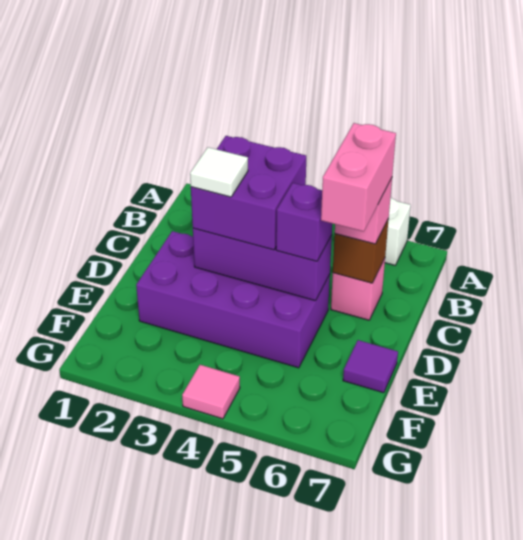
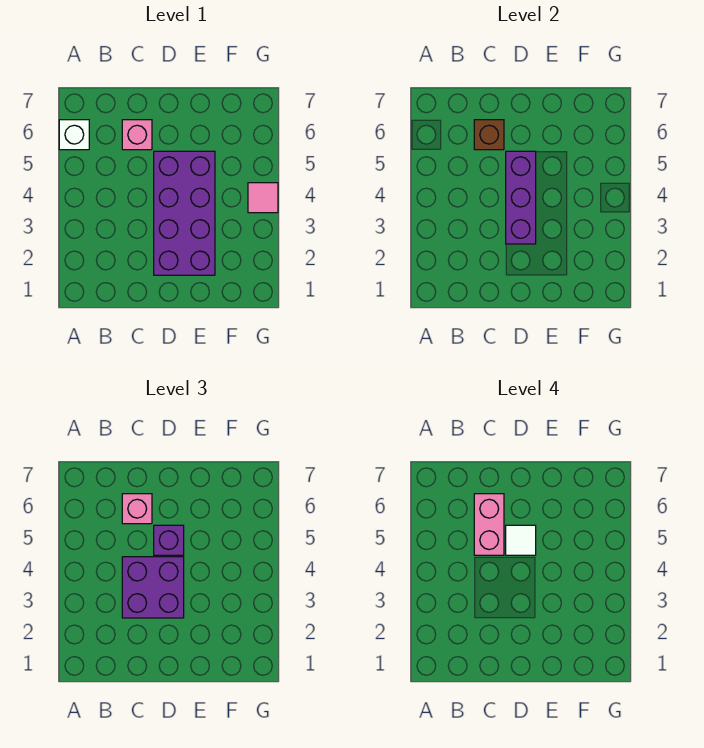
pink brick C6:D6 level 4 -> pink brick C5:C6 level 4
white tile D3 level 4 -> white tile D5 level 4
purple tile E7 level 1 -> none

